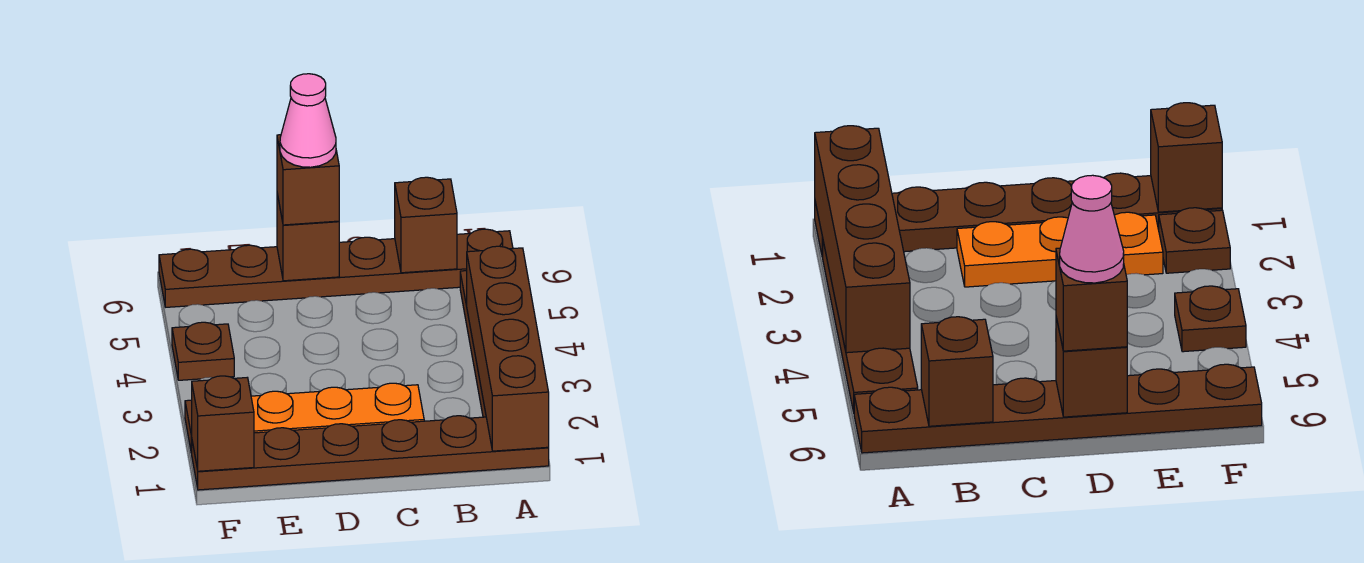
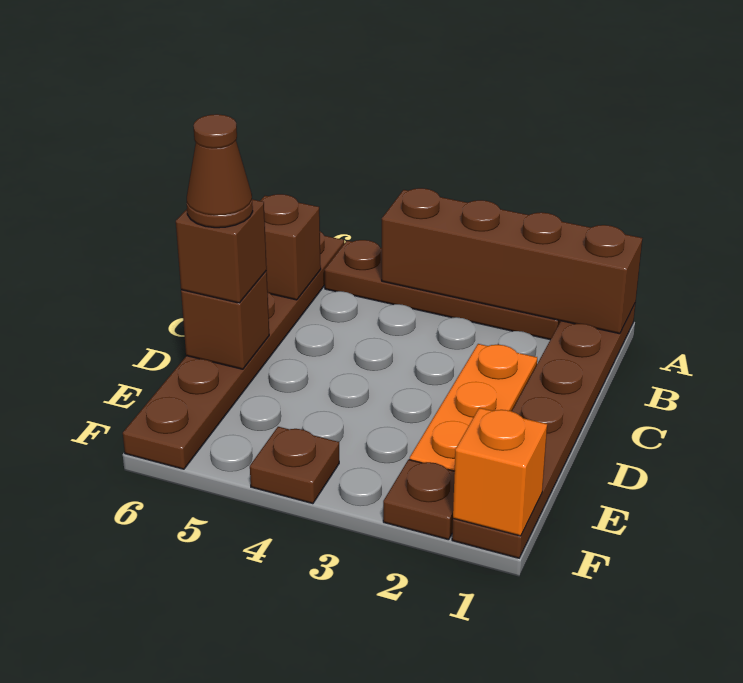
pink cone D6 level 4 -> brown cone D6 level 4
brown brick F1 level 2 -> orange brick F1 level 2

